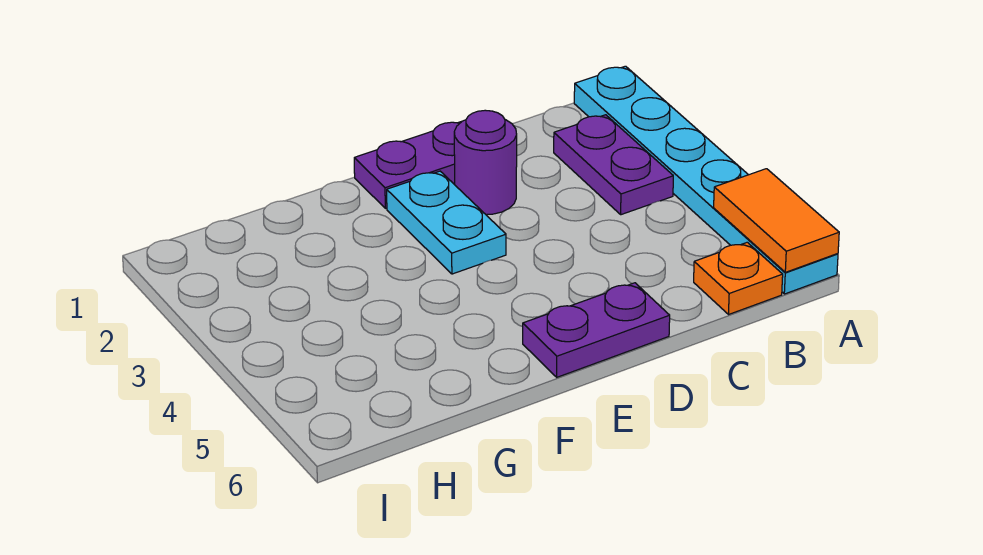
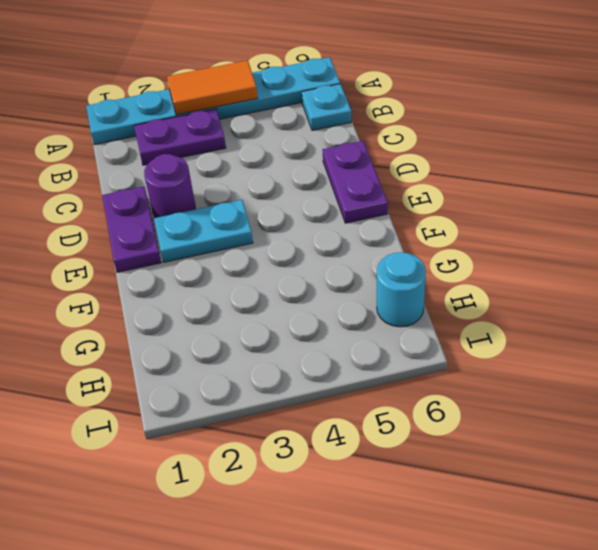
orange tile A5:A6 level 2 -> orange tile A3:A4 level 2
orange plate B6 level 1 -> cyan plate B6 level 1
none -> cyan round brick H6 level 1

